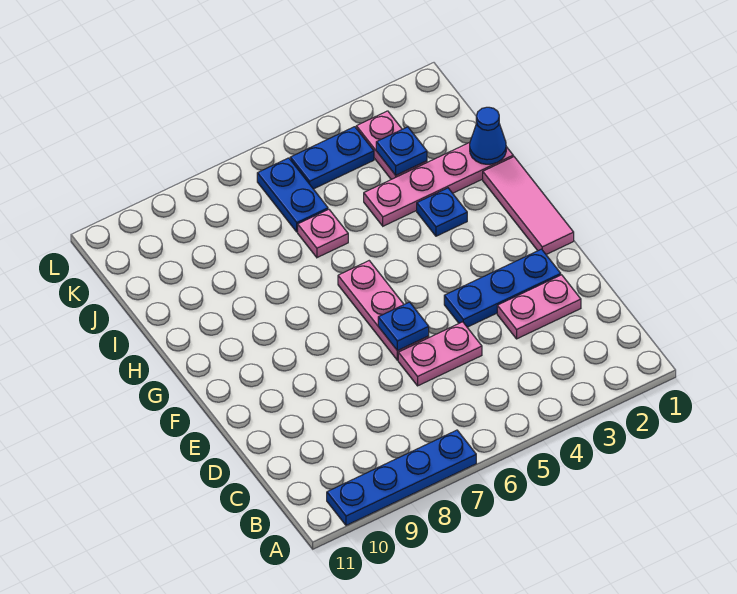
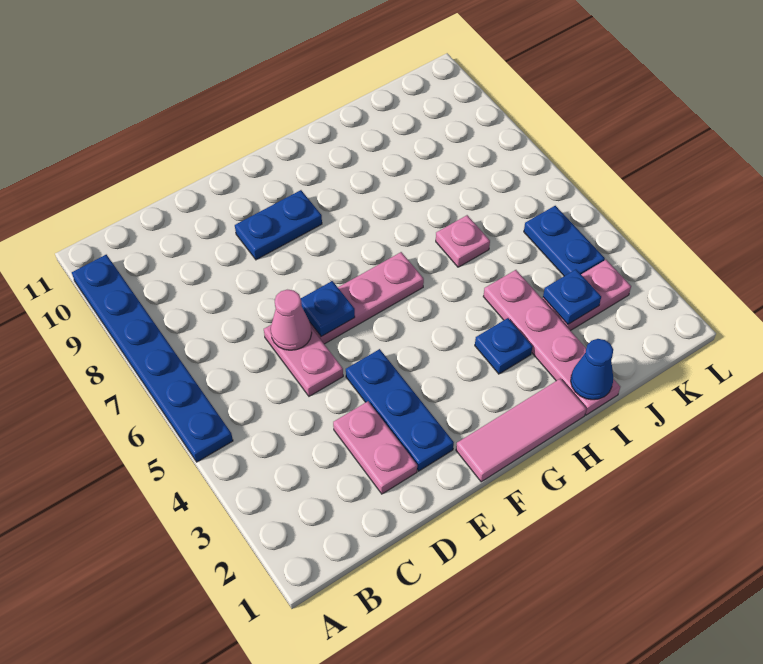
blue plate A7:A10 level 1 -> blue plate A5:A10 level 1
none -> pink cone D6 level 2
blue plate J6:K6 level 1 -> blue plate E9:F9 level 1

